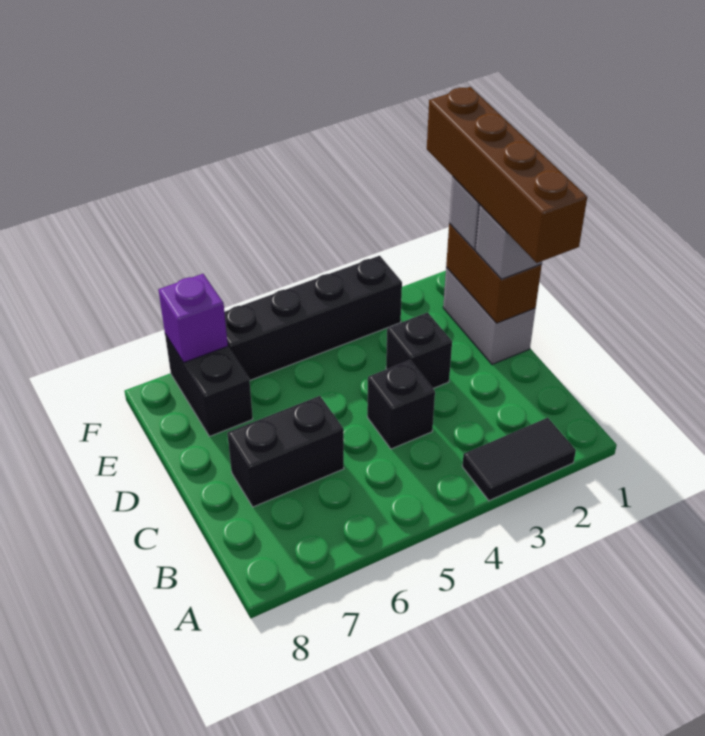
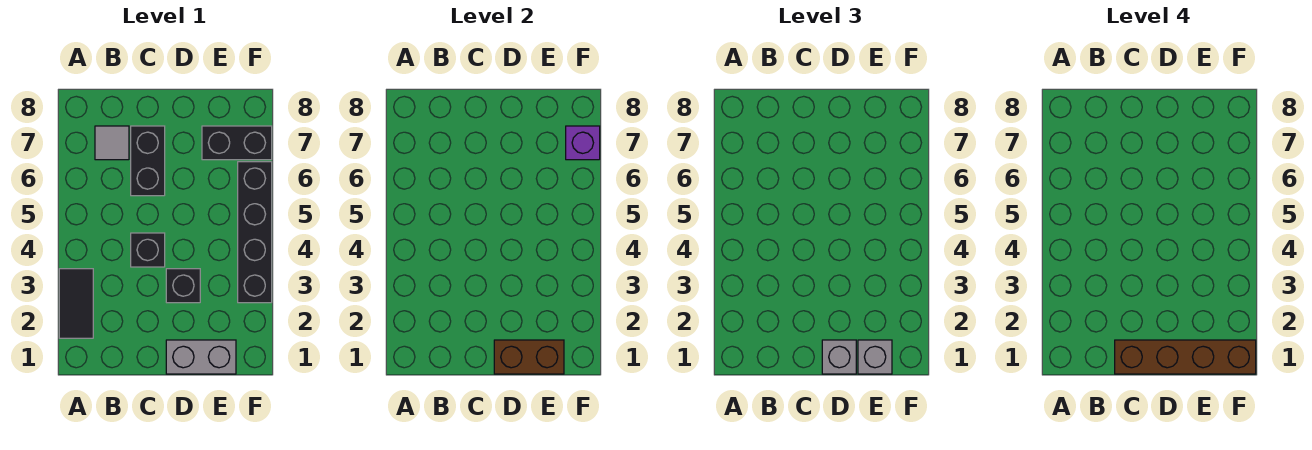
none -> grey tile B7 level 1

